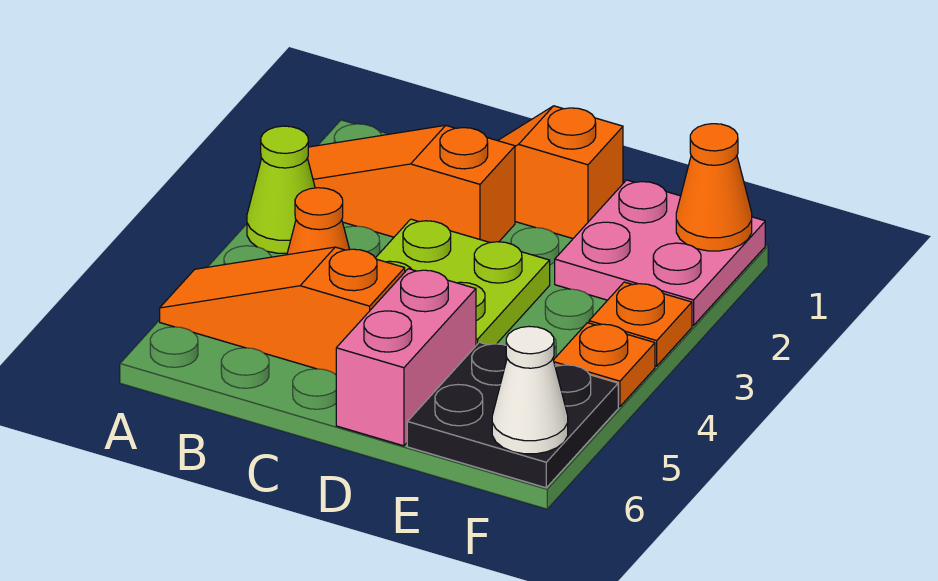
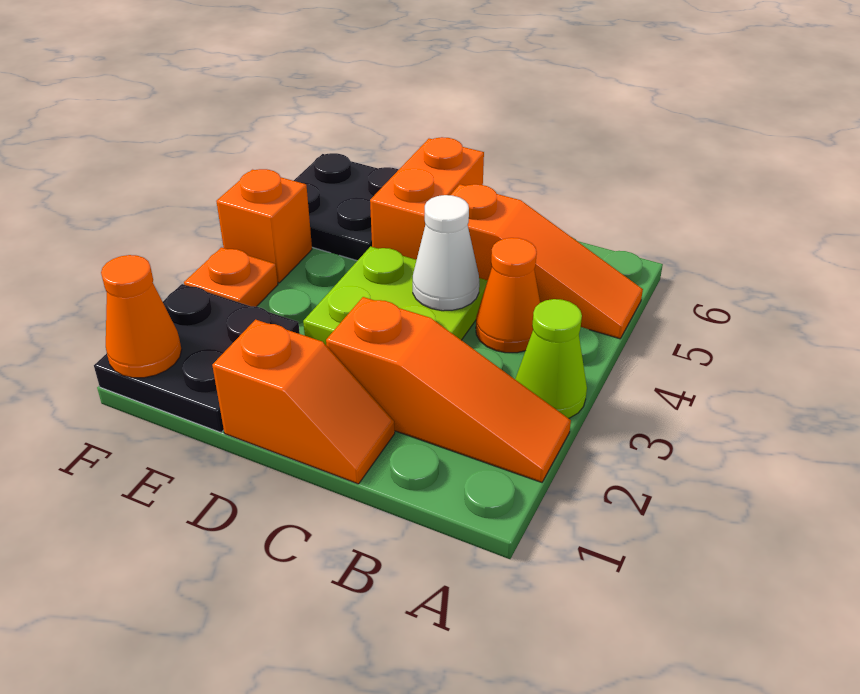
pink brick D5:D6 level 1 -> orange brick D5:D6 level 1
pink plate E1:F2 level 1 -> black plate E1:F2 level 1
orange plate F4 level 1 -> orange brick F4 level 1
white cone F6 level 2 -> white cone C4 level 2

